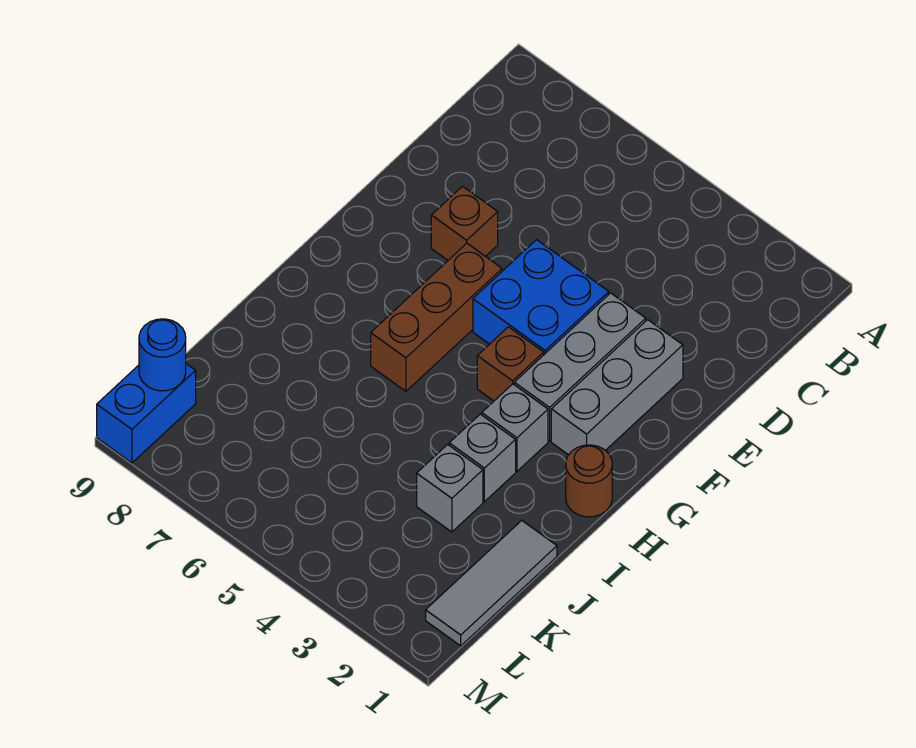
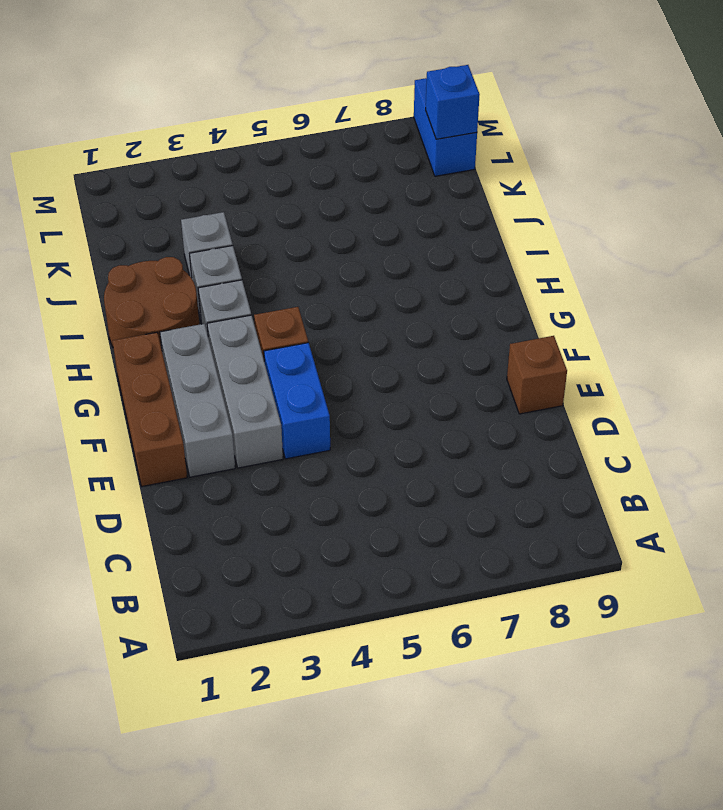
blue brick E4:F5 level 1 -> blue brick E4:F4 level 1
brown brick E7 level 1 -> brown brick E9 level 1
brown brick F6:H6 level 1 -> brown brick E1:G1 level 1
brown round brick H1 level 1 -> brown round brick H1:I2 level 1
grey tile J1:L1 level 1 -> none
blue round brick L9 level 2 -> blue brick L9 level 2

